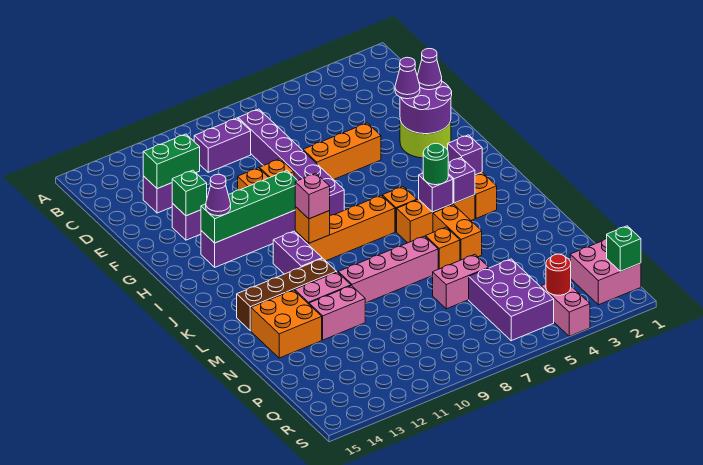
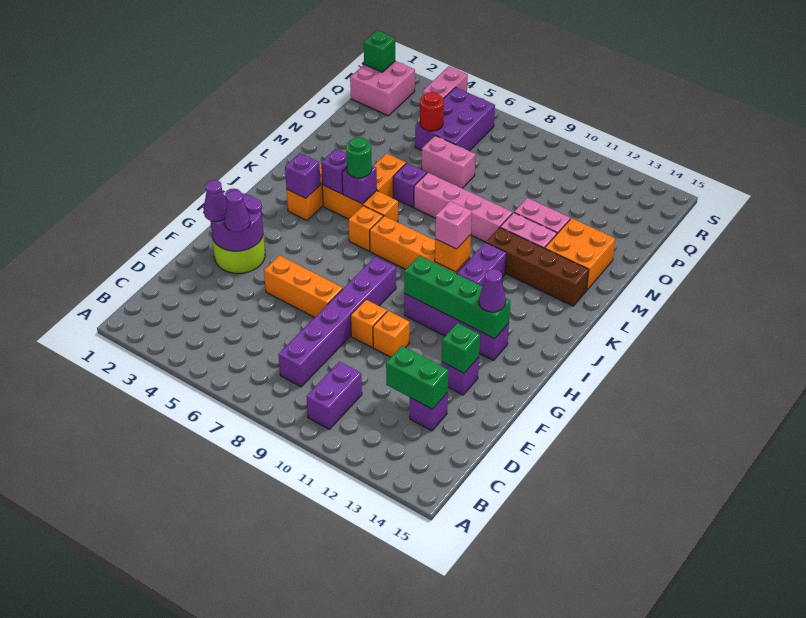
purple brick C9:C10 level 1 -> purple brick B10:C10 level 1
orange brick M6 level 1 -> purple brick M6 level 1
red round brick R4 level 2 -> red round brick P5 level 2

